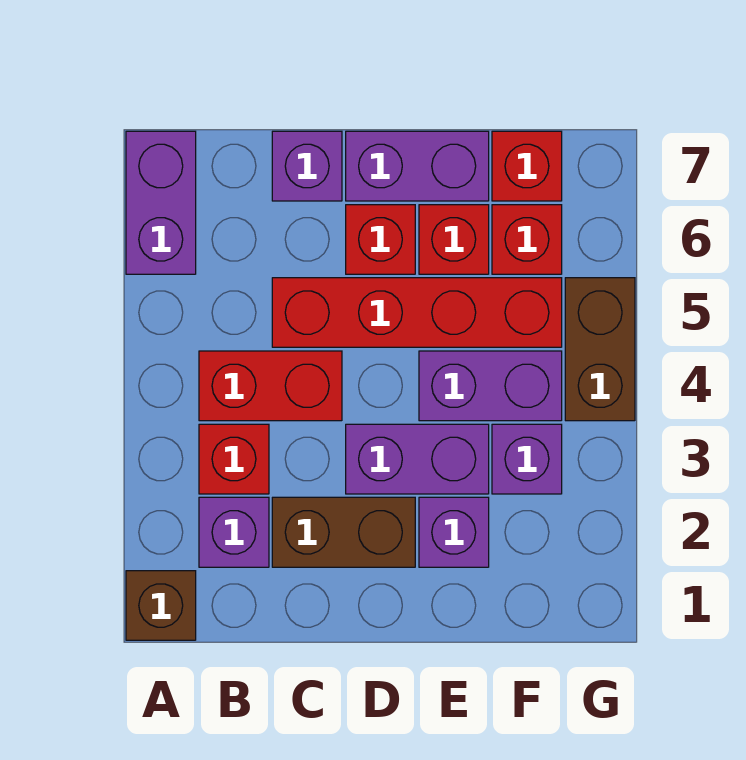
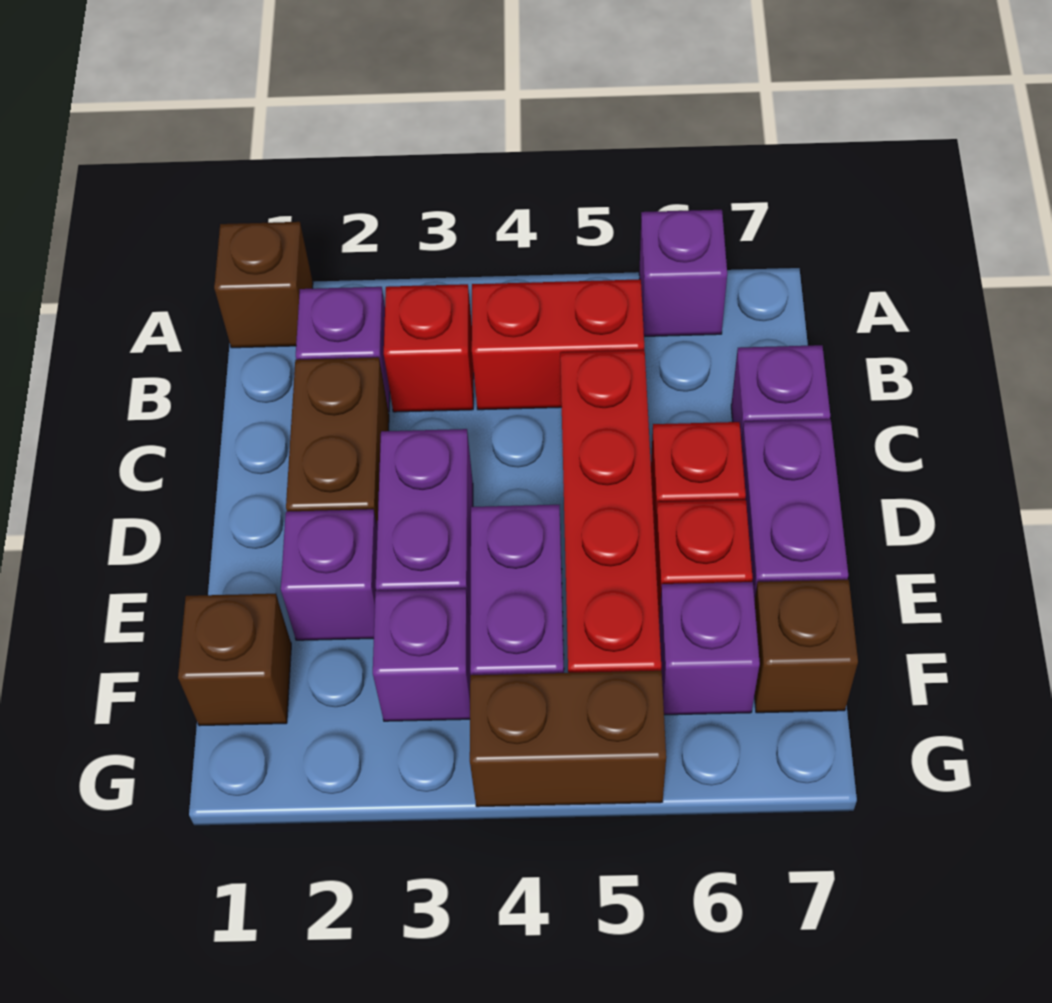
purple brick A6:A7 level 1 -> purple brick A6 level 1
red brick B4:C4 level 1 -> red brick B4:B5 level 1
none -> brown brick F1 level 1
red brick F6 level 1 -> purple brick F6 level 1
red brick F7 level 1 -> brown brick F7 level 1

